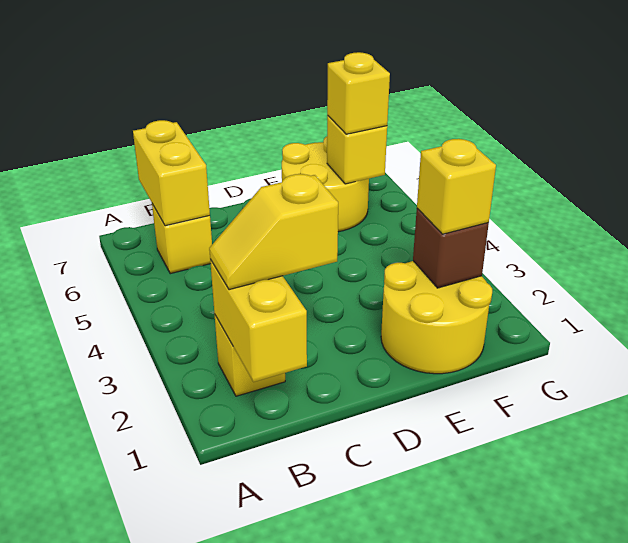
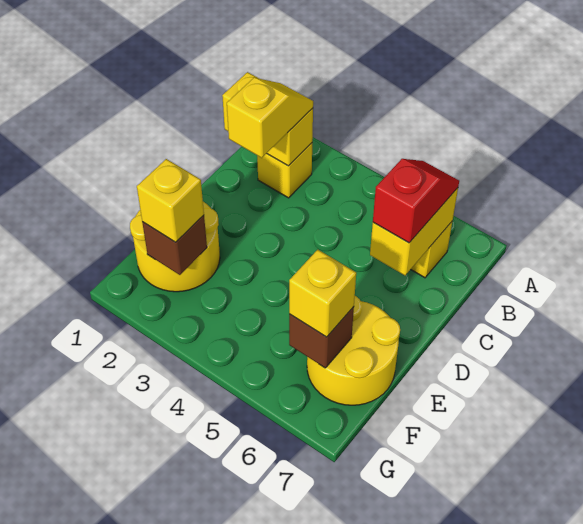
yellow brick B6:B7 level 2 -> yellow brick B6:C6 level 2
none -> red slope B6:C6 level 3 top C
yellow brick F6 level 2 -> brown brick F6 level 2

